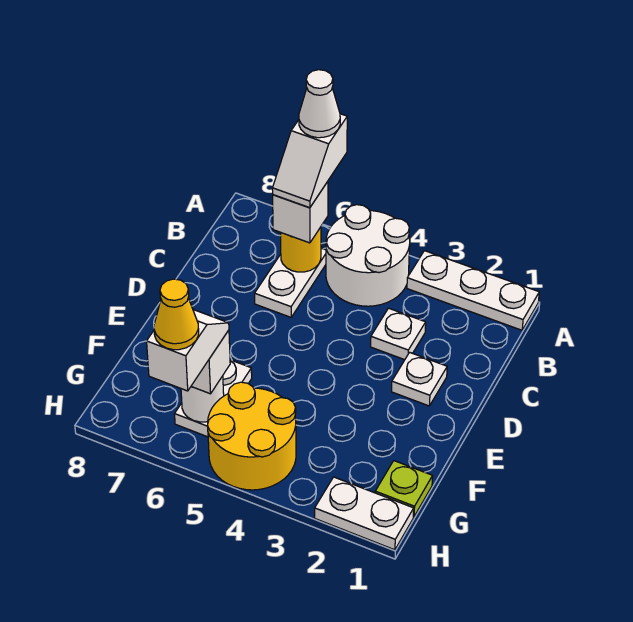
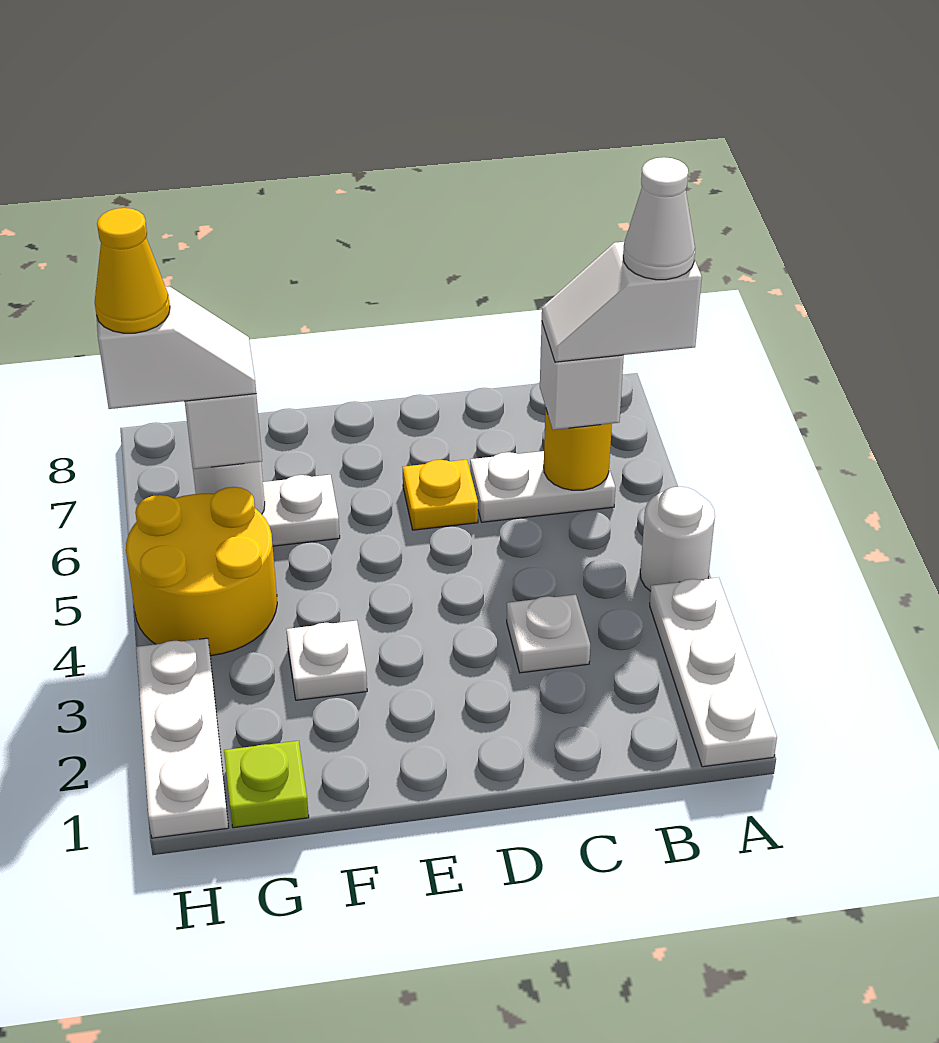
white round brick A4:B5 level 1 -> white round brick A4 level 1
white plate D2 level 1 -> white plate F3 level 1
none -> yellow plate D6 level 1
white plate H1:H2 level 1 -> white plate H1:H3 level 1

